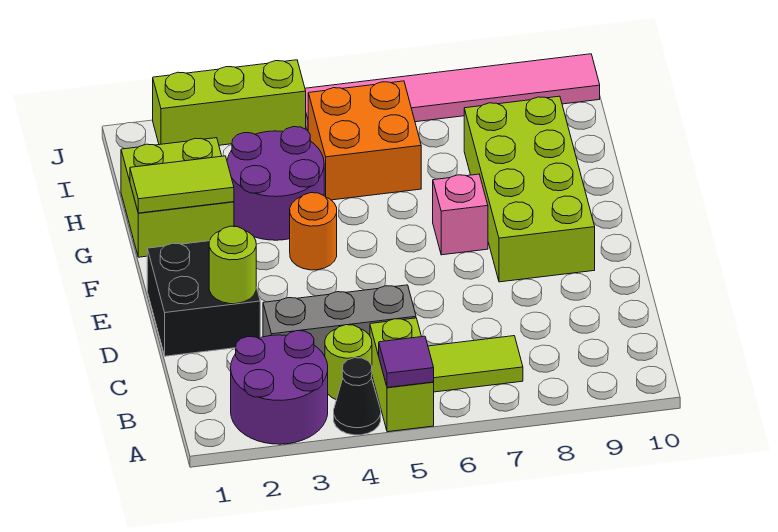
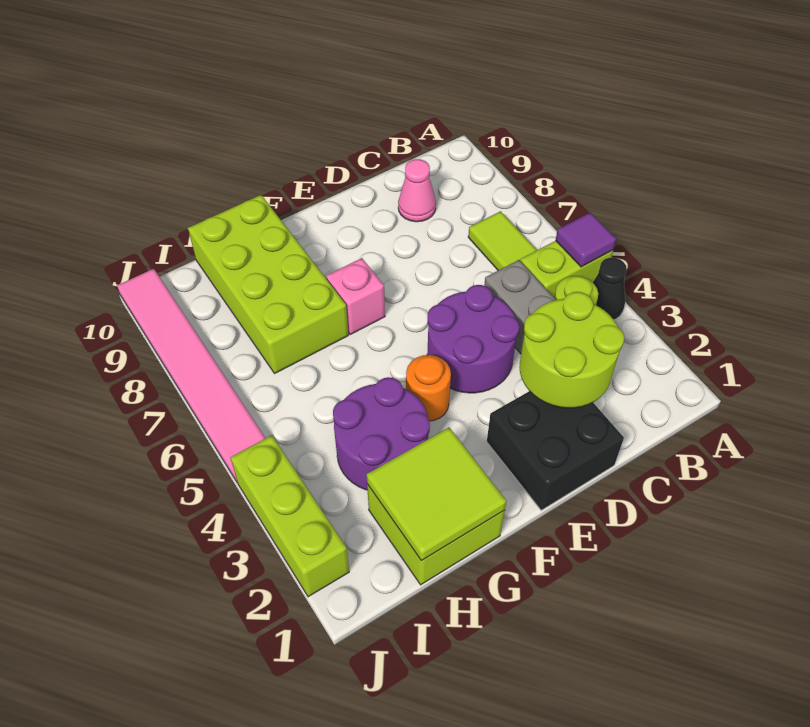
purple round brick A2:B3 level 1 -> purple round brick D4:E5 level 1
none -> pink cone C9 level 1
lime round brick D2 level 2 -> lime round brick C2:D3 level 2
lime brick E8:H9 level 1 -> lime brick G7:H10 level 1
lime tile G1:G2 level 2 -> lime tile G1:H2 level 2
orange brick H5:I6 level 1 -> none

